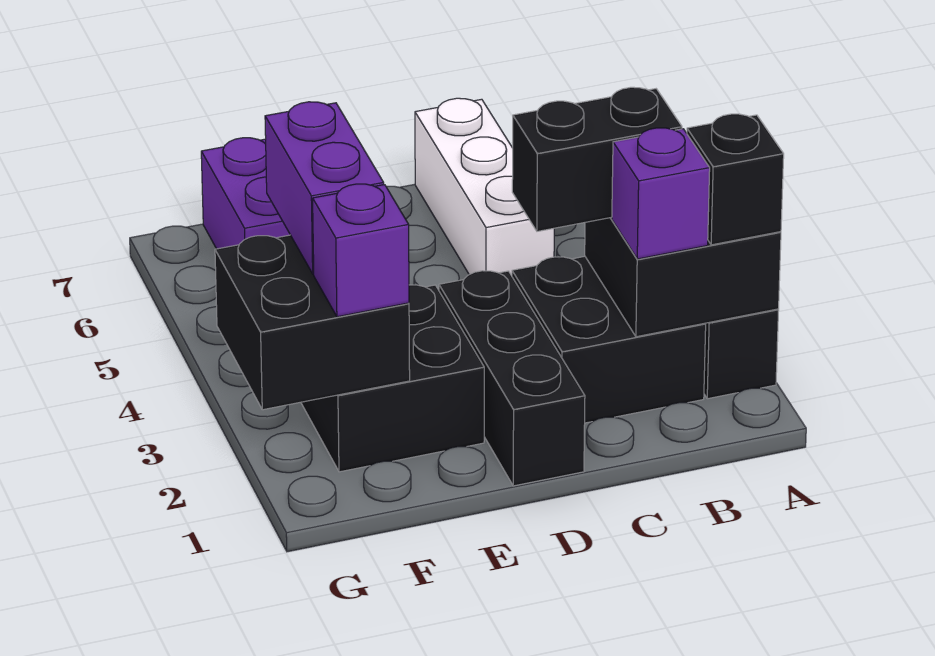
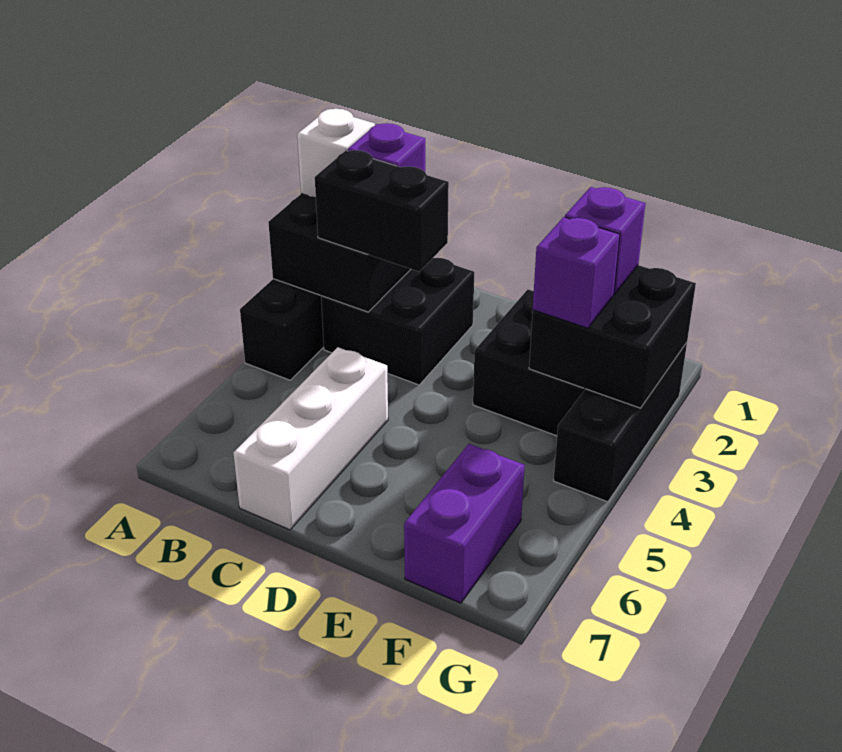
black brick A2 level 3 -> white brick A2 level 3
black brick D1:D3 level 1 -> black brick G2:G4 level 1
purple brick F3:F4 level 3 -> purple brick F3 level 3

